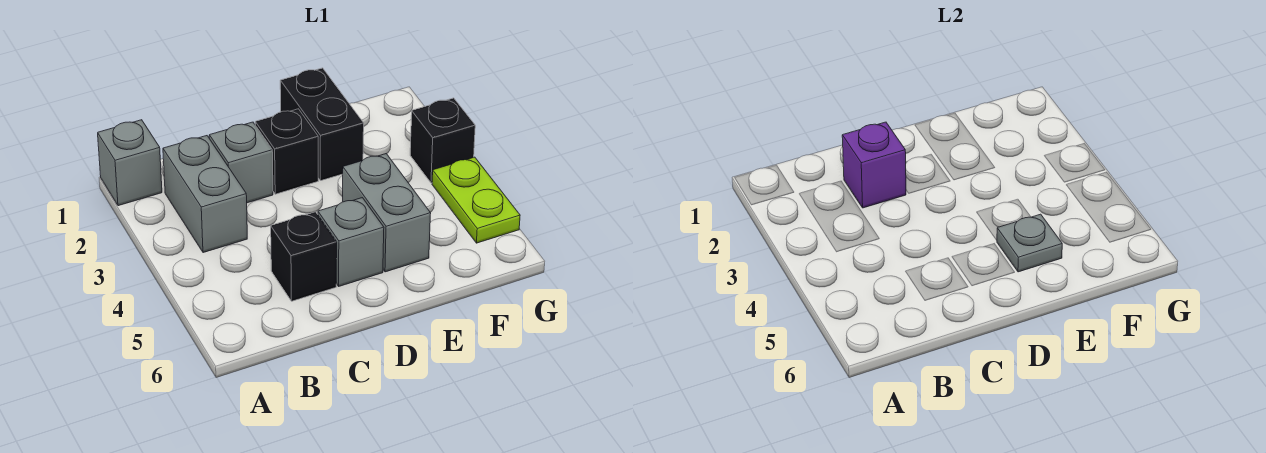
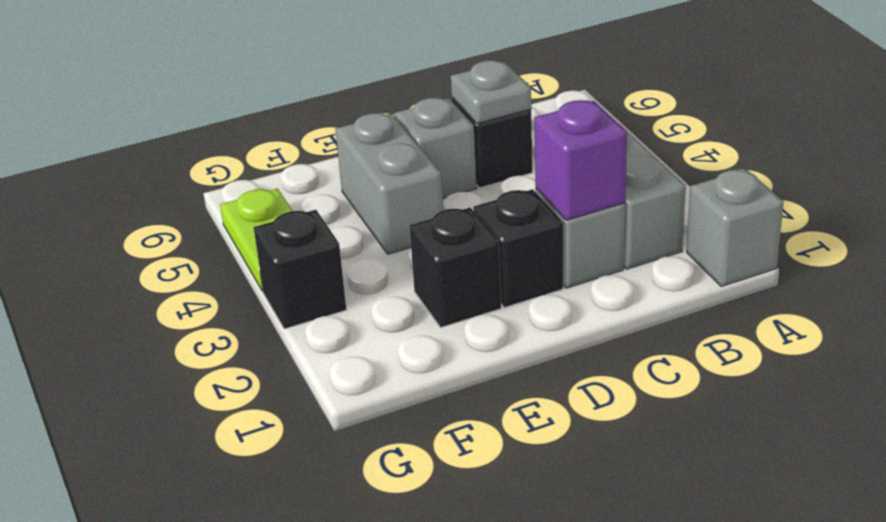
black brick E1:E2 level 1 -> black brick E2 level 1
grey plate E5 level 2 -> grey plate C5 level 2

